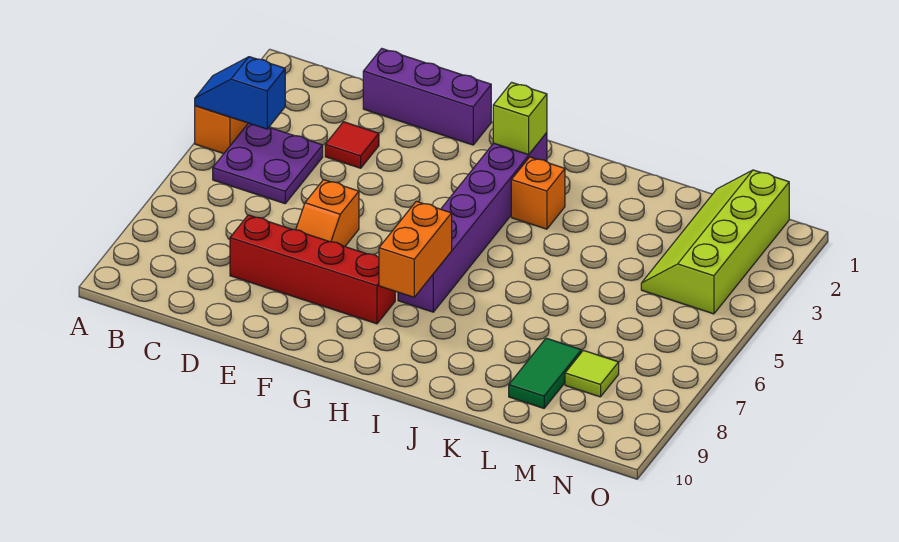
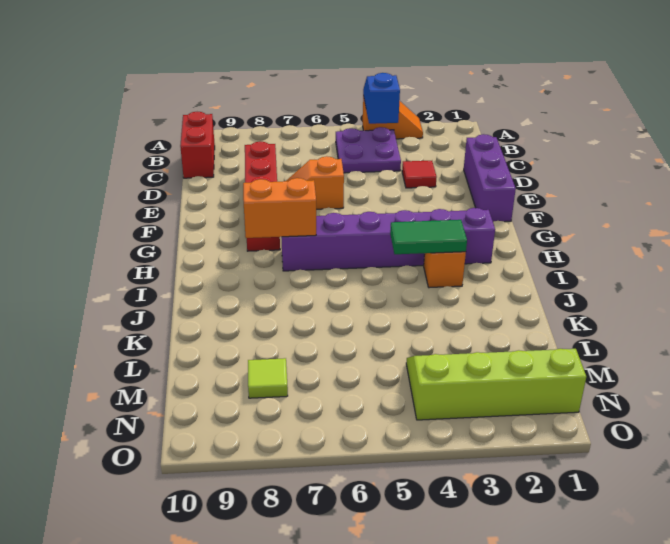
none -> red brick B10:C10 level 1
lime brick H2 level 2 -> none
green tile L8:L9 level 1 -> green tile I3:I4 level 2

